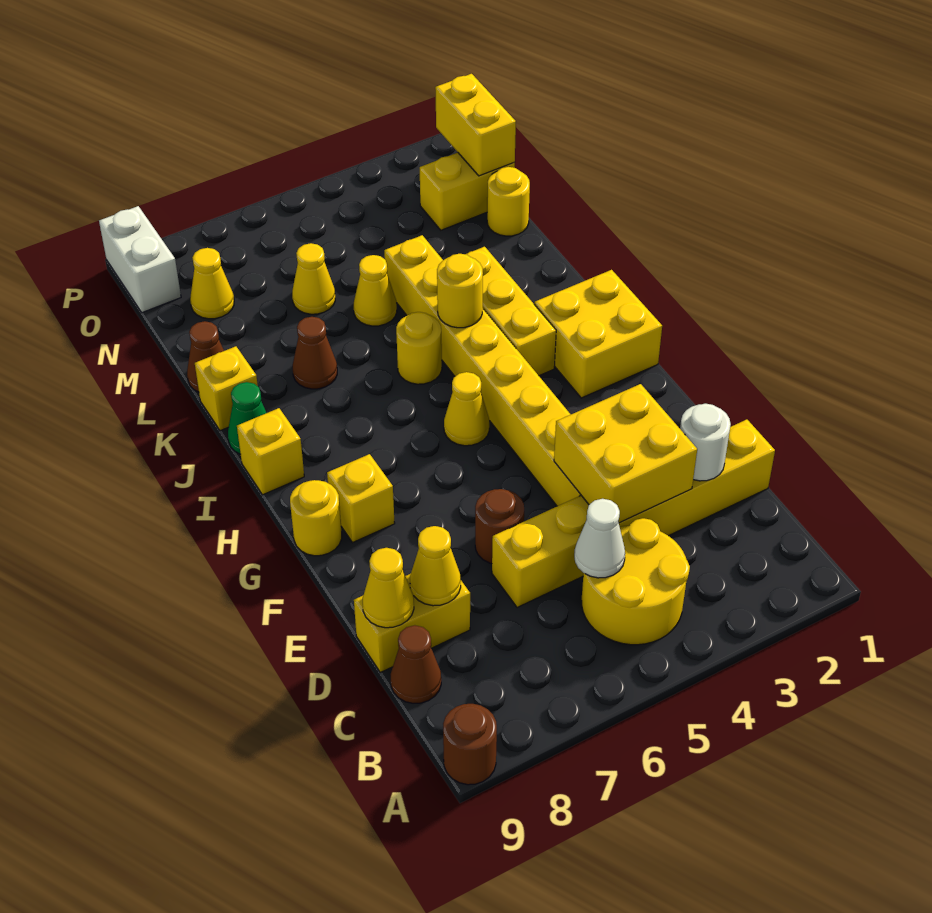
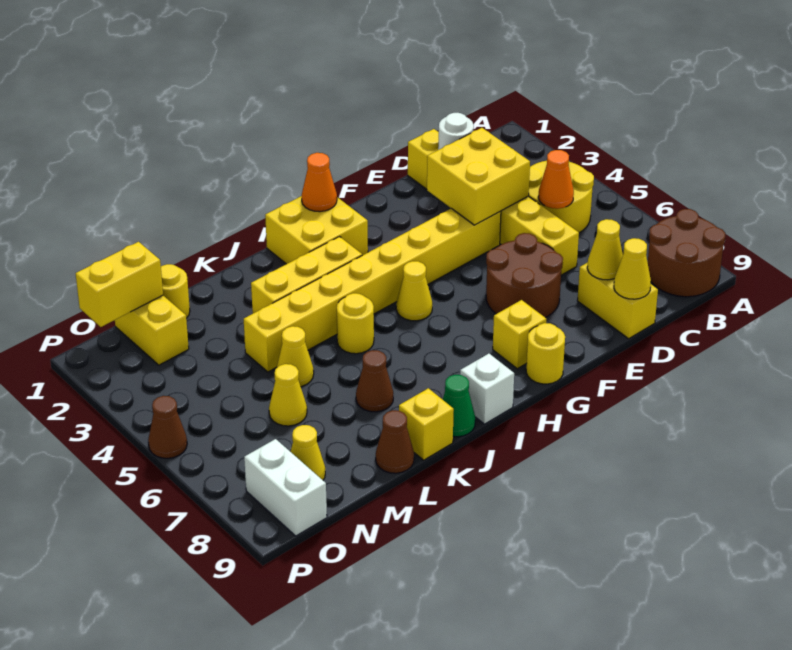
brown round brick A9 level 1 -> brown round brick A8:B9 level 1
white cone C5 level 2 -> orange cone C5 level 2
brown cone C9 level 1 -> brown cone P5 level 1
brown round brick E6 level 1 -> brown round brick E6:F7 level 1
none -> orange cone H1 level 2
yellow brick I9 level 1 -> white brick I9 level 1
yellow round brick J4 level 2 -> none
white brick O9:P9 level 1 -> white brick O8:O9 level 1

